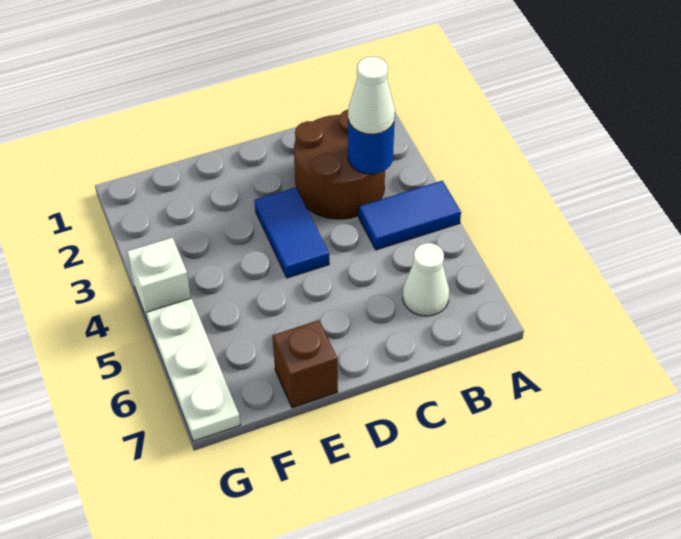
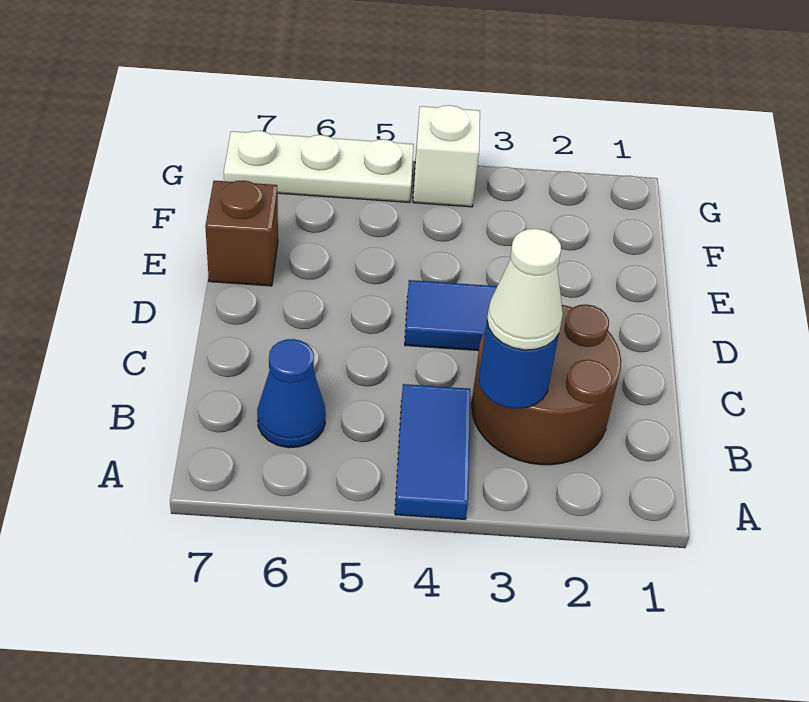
white cone B6 level 1 -> blue cone B6 level 1

